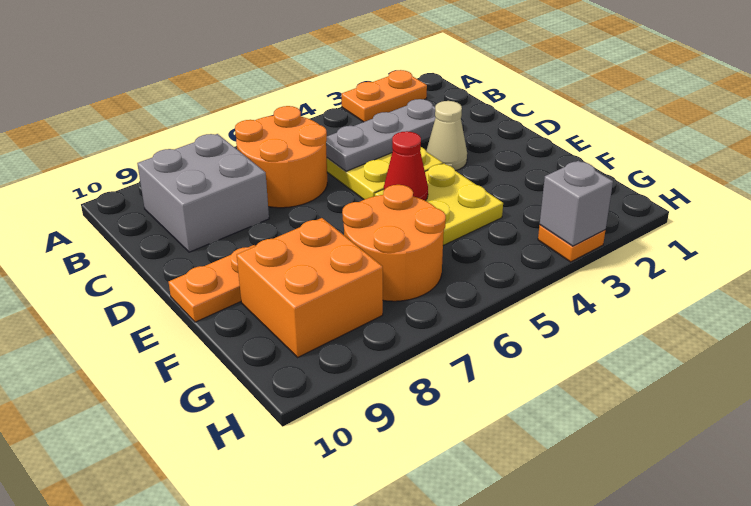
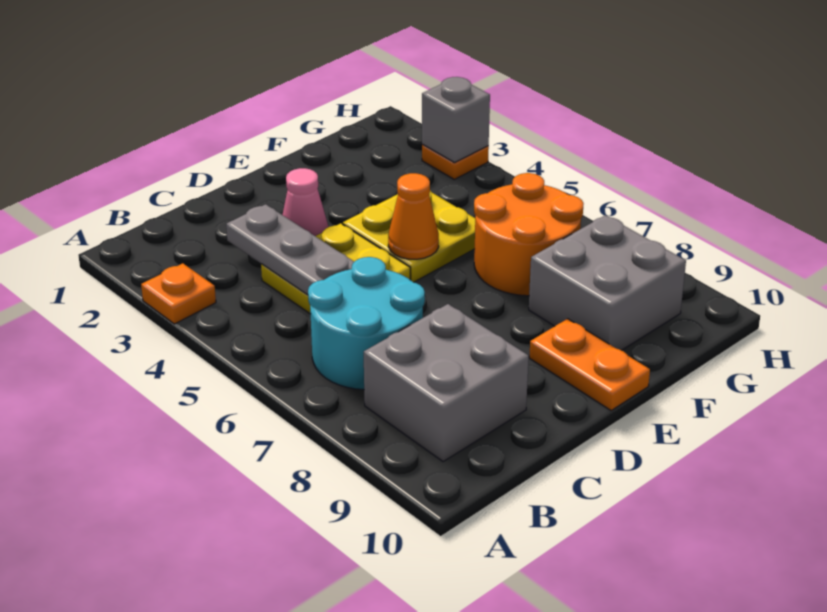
orange plate A2:A3 level 1 -> orange plate A3 level 1
orange round brick B6:C7 level 1 -> cyan round brick B6:C7 level 1
tan cone D3 level 1 -> pink cone D3 level 1
red cone E5 level 2 -> orange cone E5 level 2
orange brick F8:G9 level 1 -> grey brick F8:G9 level 1

